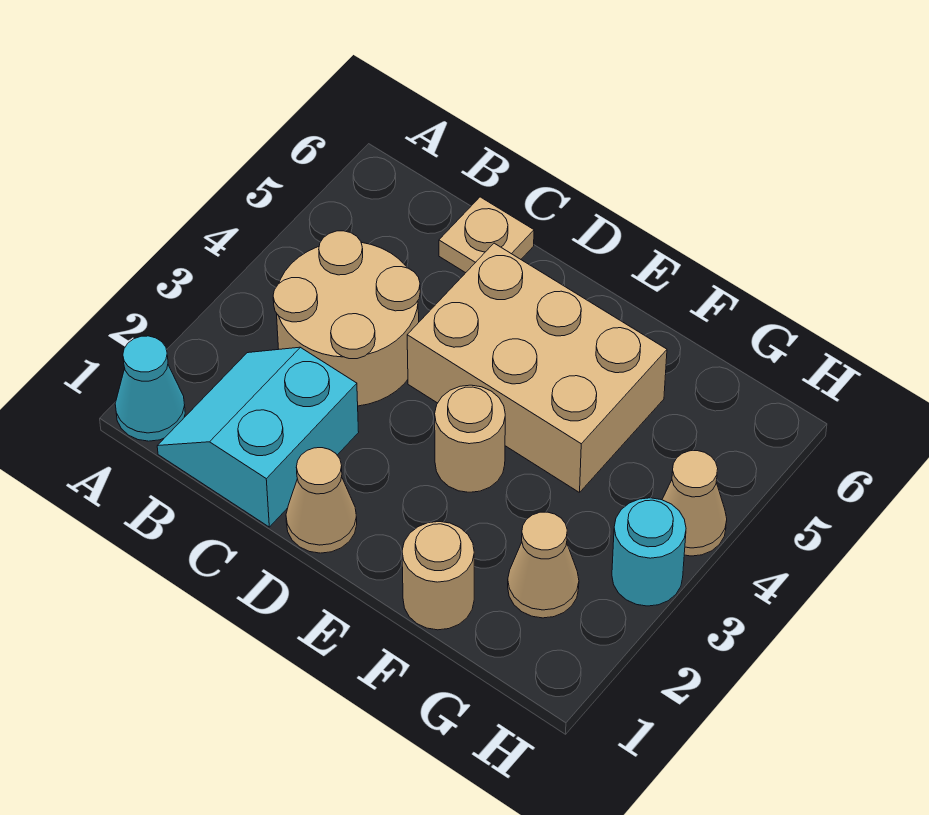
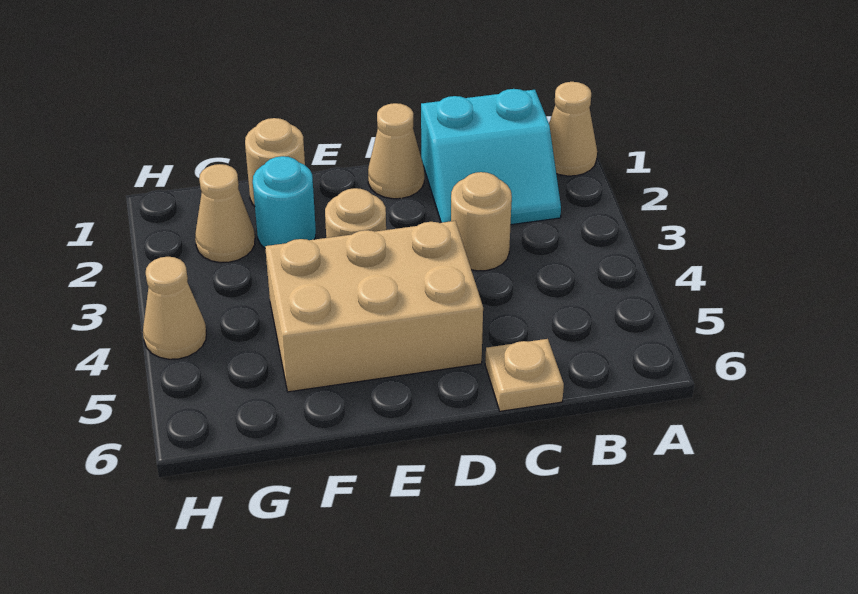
cyan cone A1 level 1 -> tan cone A1 level 1
cyan slope B1:C2 level 1 top C -> cyan slope B1:C2 level 1 top 1
tan round brick B3:C4 level 1 -> tan round brick C3 level 1
cyan round brick H3 level 1 -> cyan round brick F2 level 1

